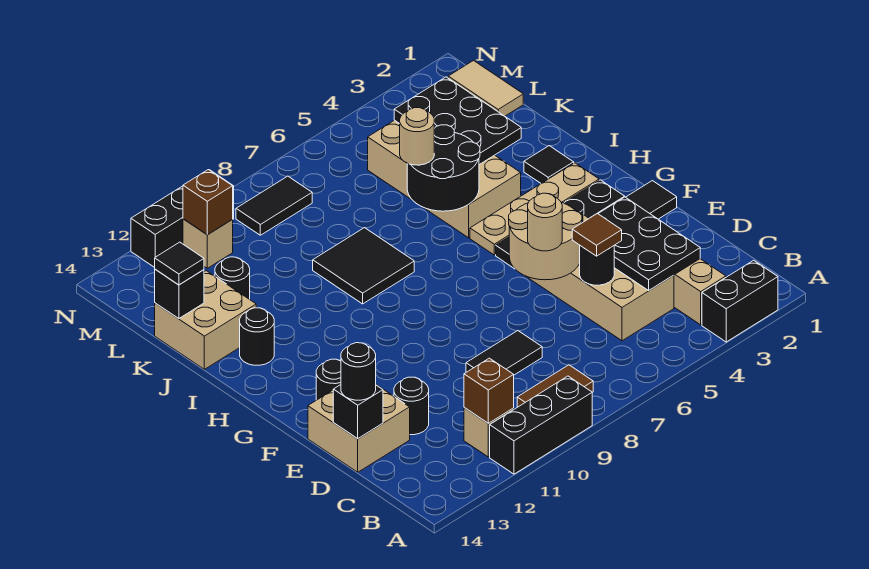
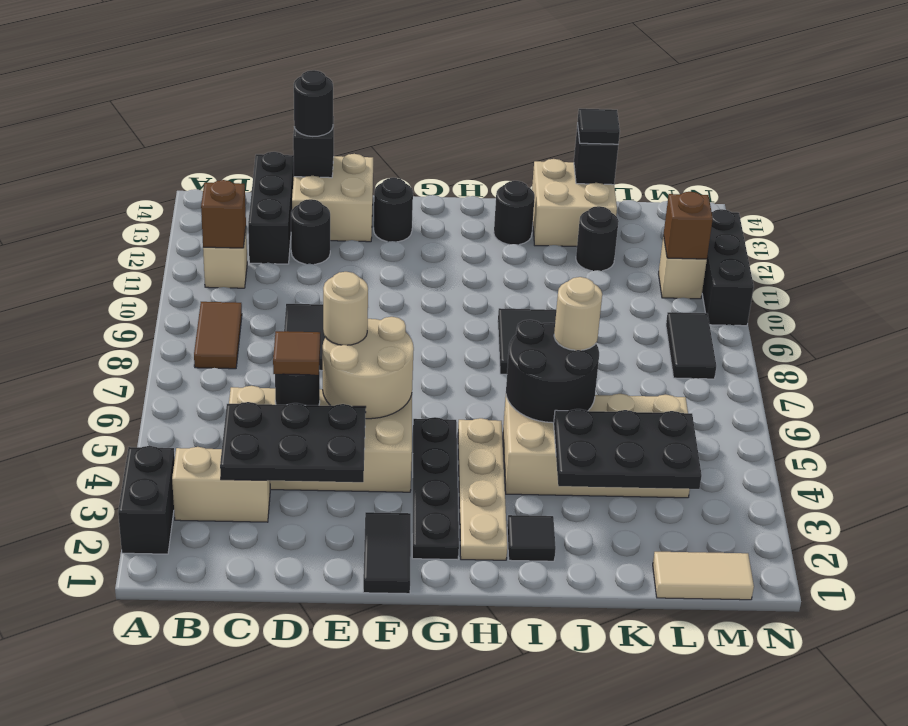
black brick A9:A11 level 1 -> black brick C12:C14 level 1

